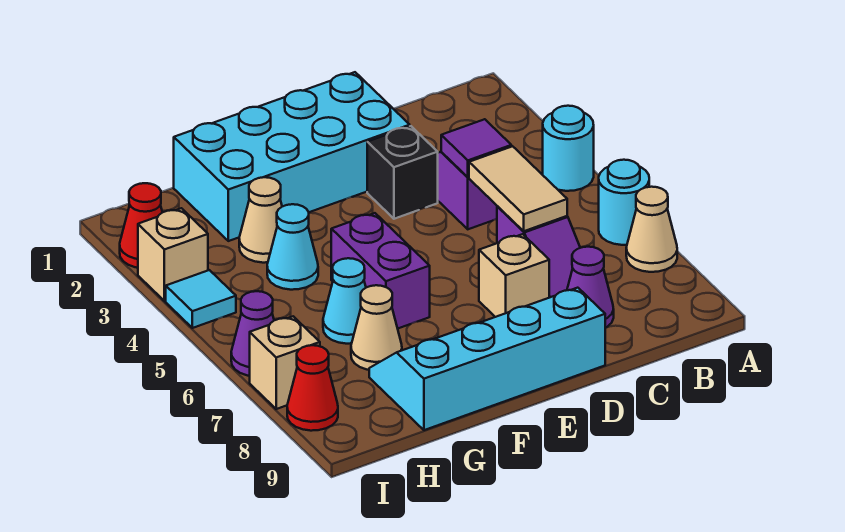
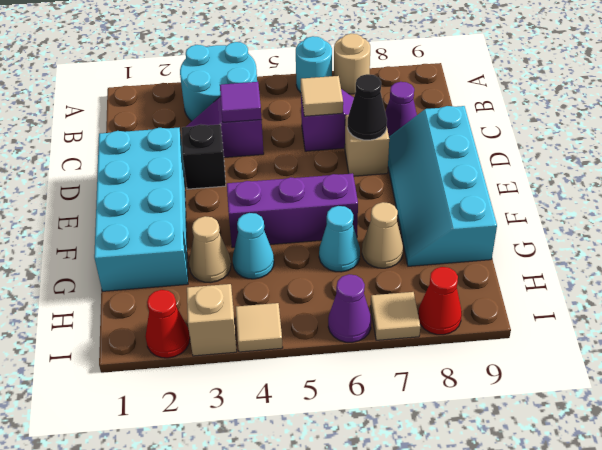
cyan round brick A4 level 1 -> cyan round brick A3:B4 level 1
tan cone A7 level 1 -> tan round brick A7 level 1
tan tile C5:C6 level 2 -> tan tile C6 level 2
none -> black cone D7 level 2
purple brick F5:F6 level 1 -> purple brick F4:F6 level 1
cyan tile I4 level 1 -> tan tile I4 level 1
tan brick I7 level 1 -> tan tile I7 level 1

